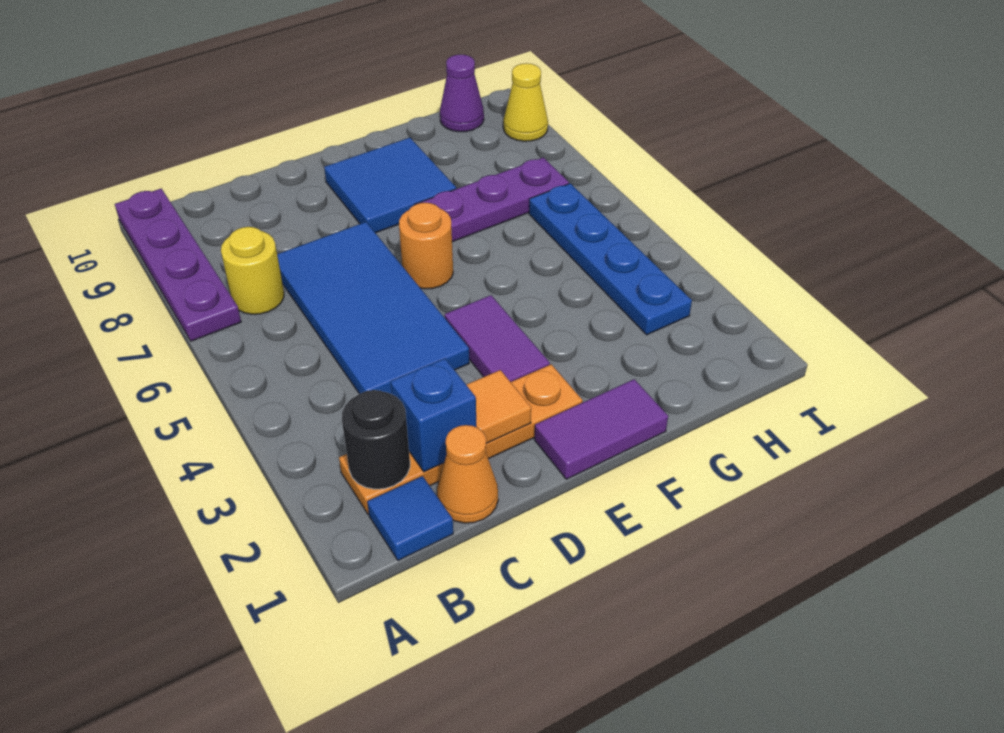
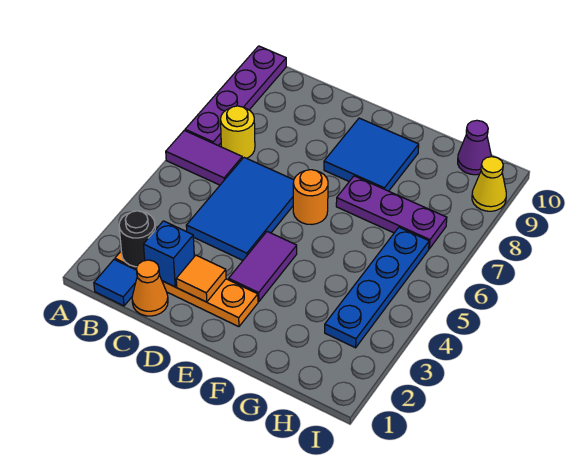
blue tile C4:D7 level 1 -> blue tile C4:D6 level 1
purple tile E1:F1 level 1 -> purple tile A6:B6 level 1

